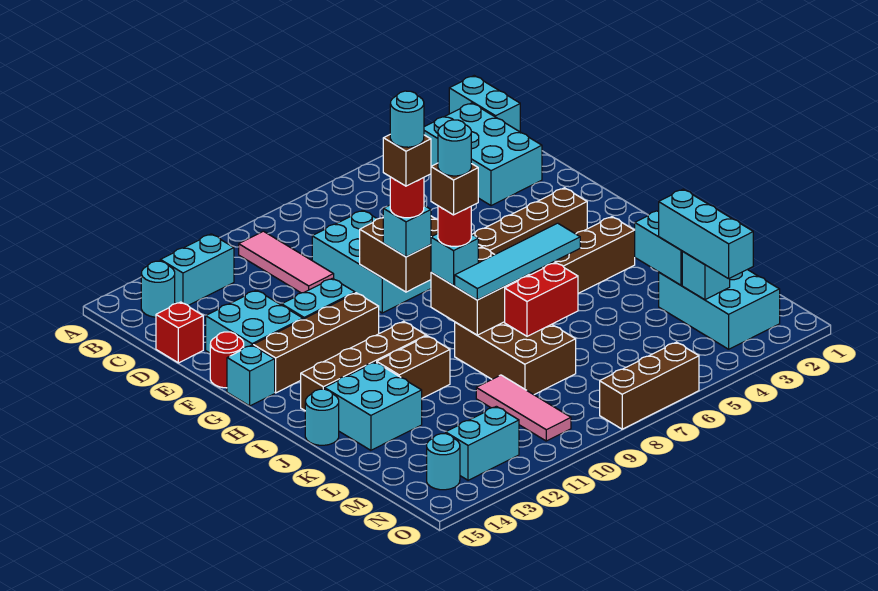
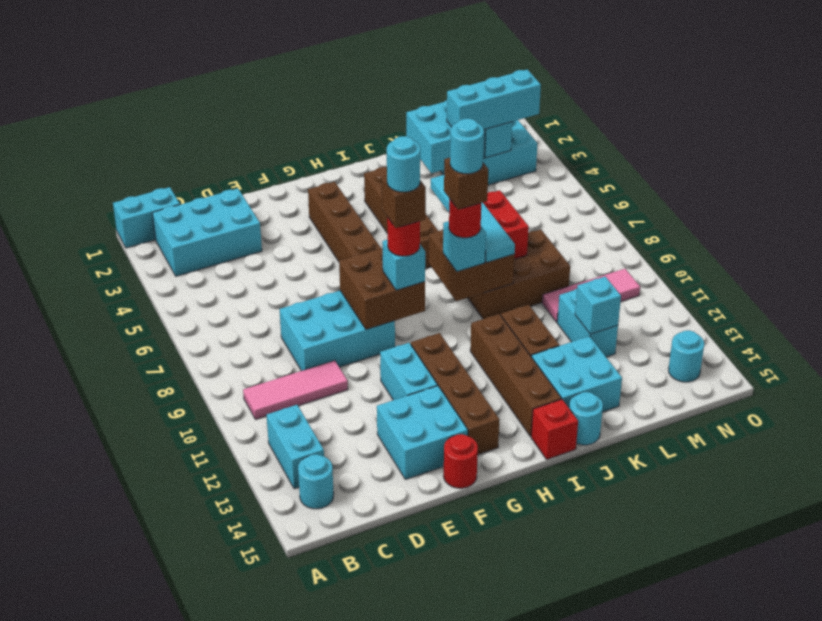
red brick D15 level 1 -> red brick I15 level 1
cyan brick G15 level 1 -> cyan brick L12 level 2
cyan brick N12:N13 level 1 -> cyan brick L11:L12 level 1
brown brick O6:O8 level 1 -> none

